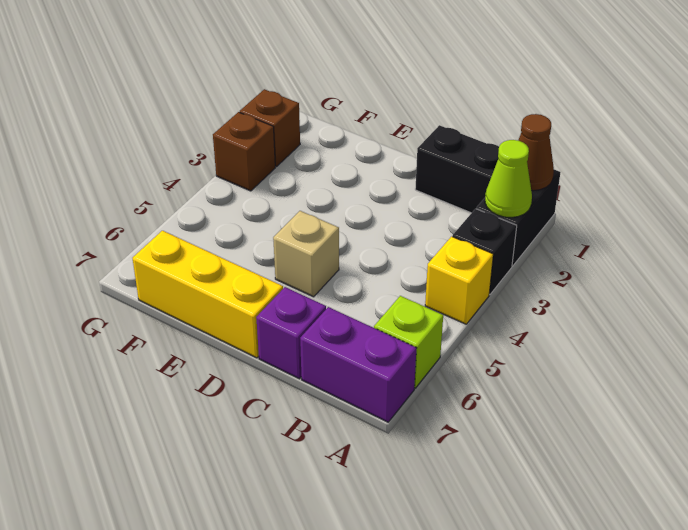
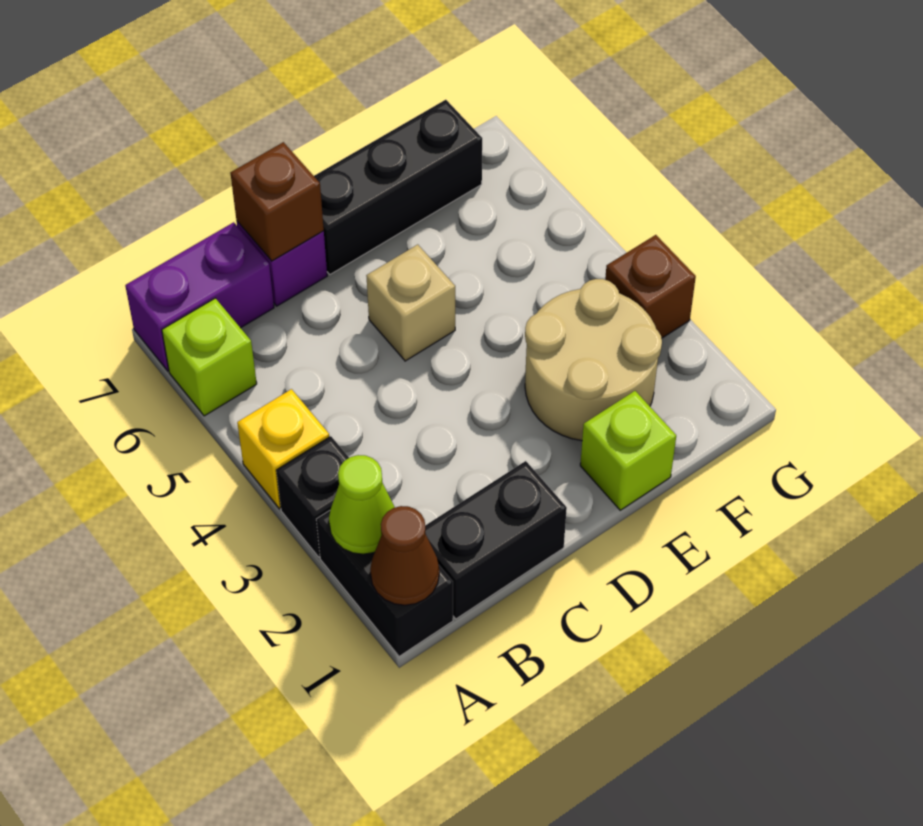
yellow brick D7:F7 level 1 -> black brick D7:F7 level 1
none -> lime brick E1 level 1
none -> tan round brick E2:F3 level 1
brown brick G2 level 1 -> brown brick C7 level 2

